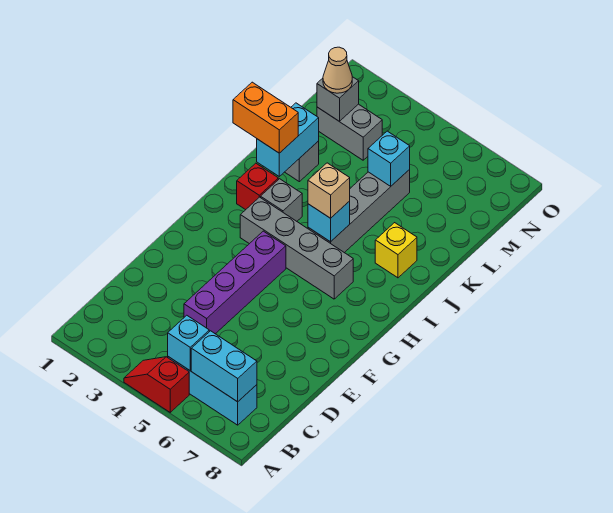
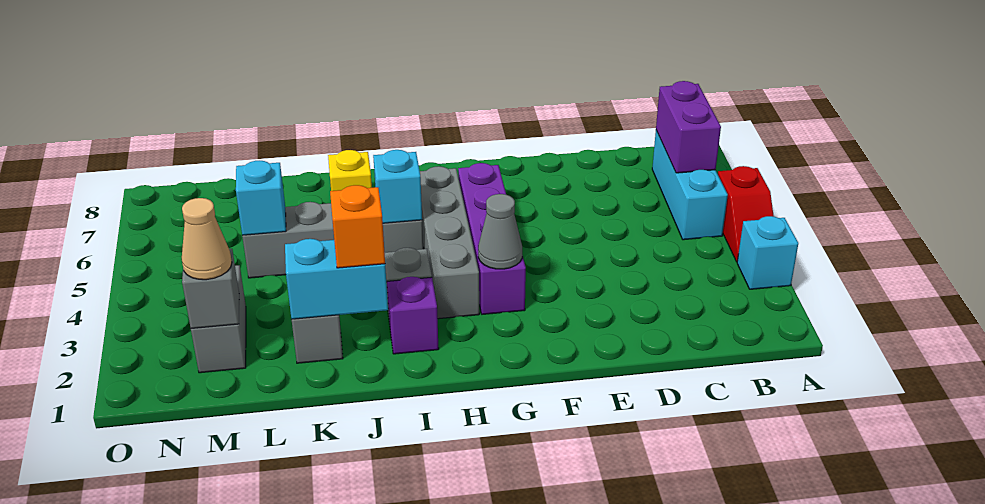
cyan brick B5 level 2 -> cyan brick A3 level 1
cyan brick B6:B7 level 2 -> purple brick B6:B7 level 2
purple brick D4:G4 level 1 -> purple brick G3:G6 level 1
none -> grey cone G3 level 2
red brick I2 level 1 -> purple brick I2 level 1
tan brick I5 level 3 -> none
orange brick J1:J2 level 3 -> orange brick J2 level 3

